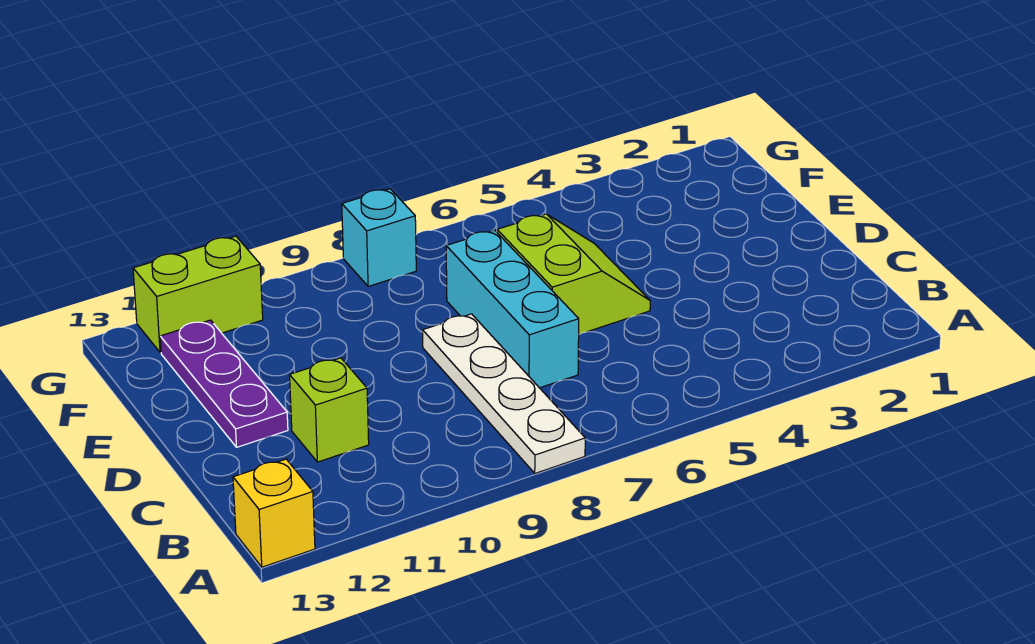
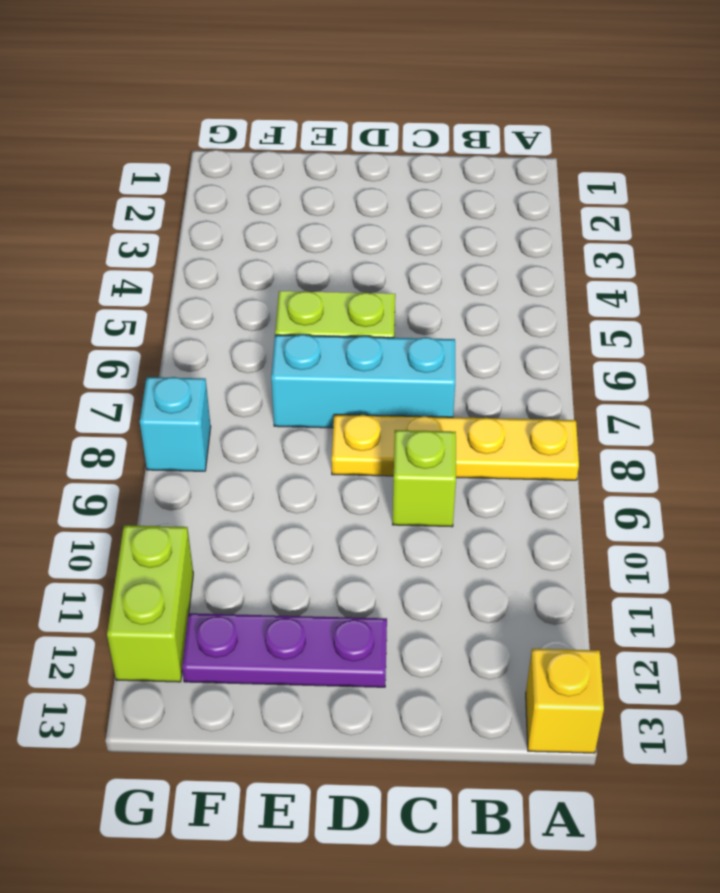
white plate A8:D8 level 1 -> yellow plate A8:D8 level 1
lime brick C11 level 1 -> lime brick C9 level 1

